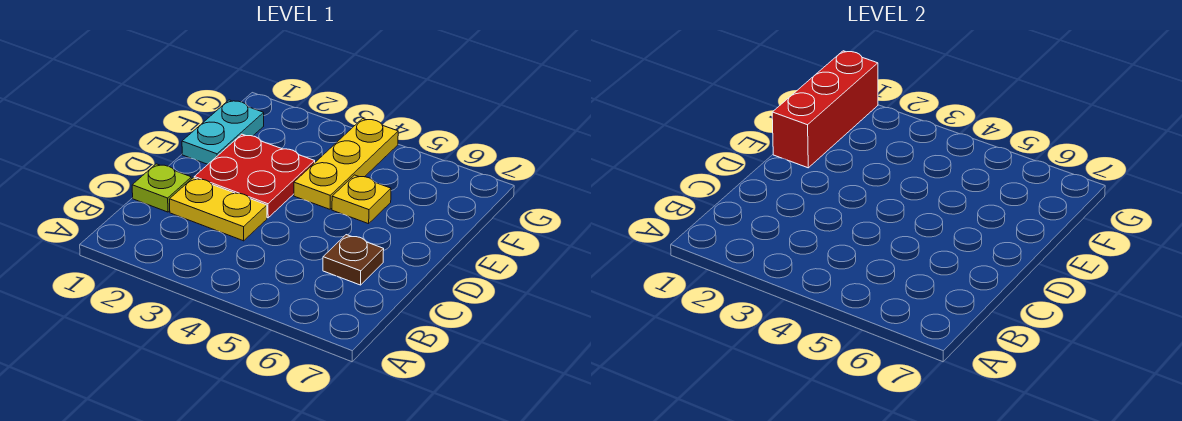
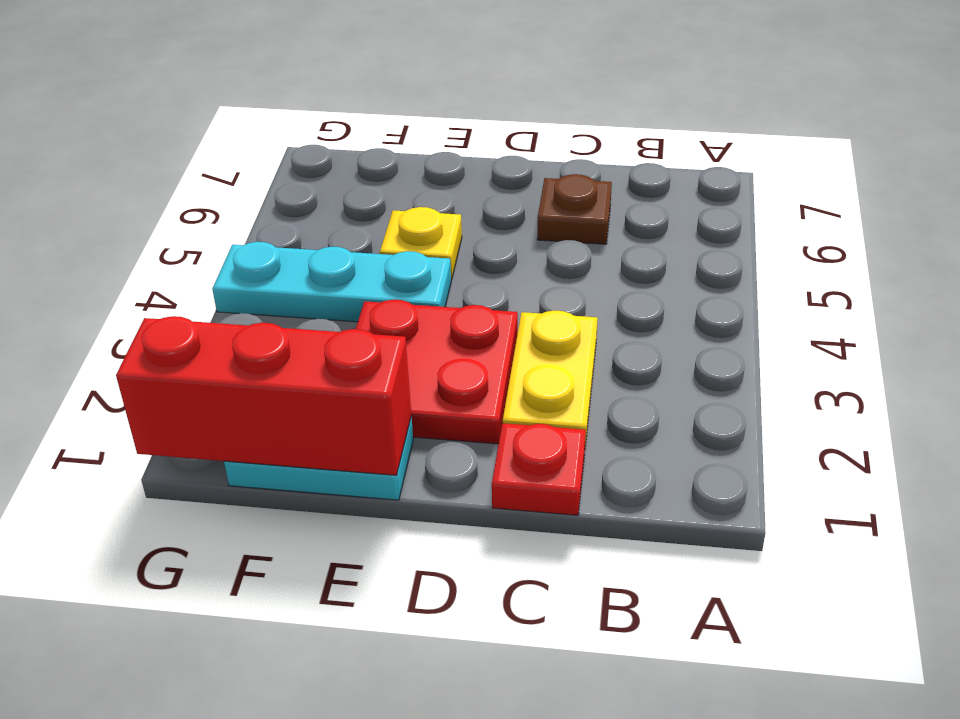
lime plate C1 level 1 -> red plate C1 level 1
yellow plate E4:G4 level 1 -> cyan plate E4:G4 level 1

